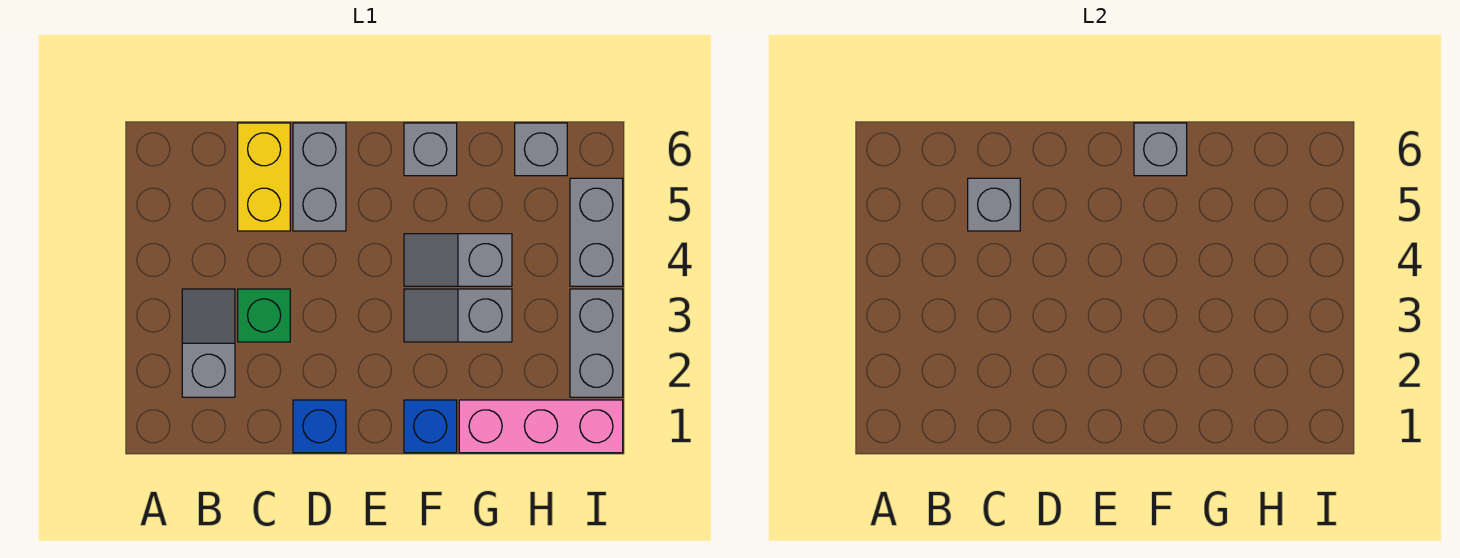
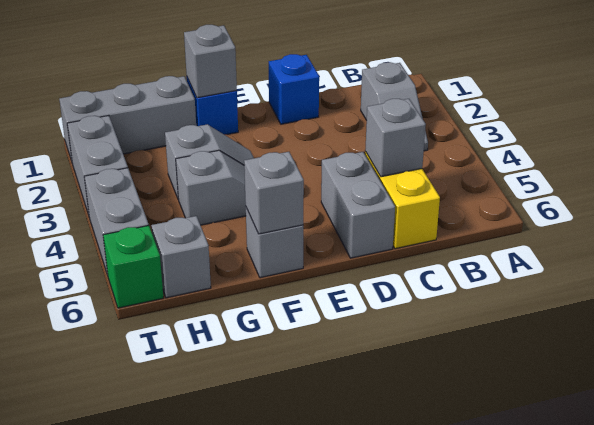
green brick C3 level 1 -> green brick I6 level 1
none -> grey brick F1 level 2
pink brick G1:I1 level 1 -> grey brick G1:I1 level 1

